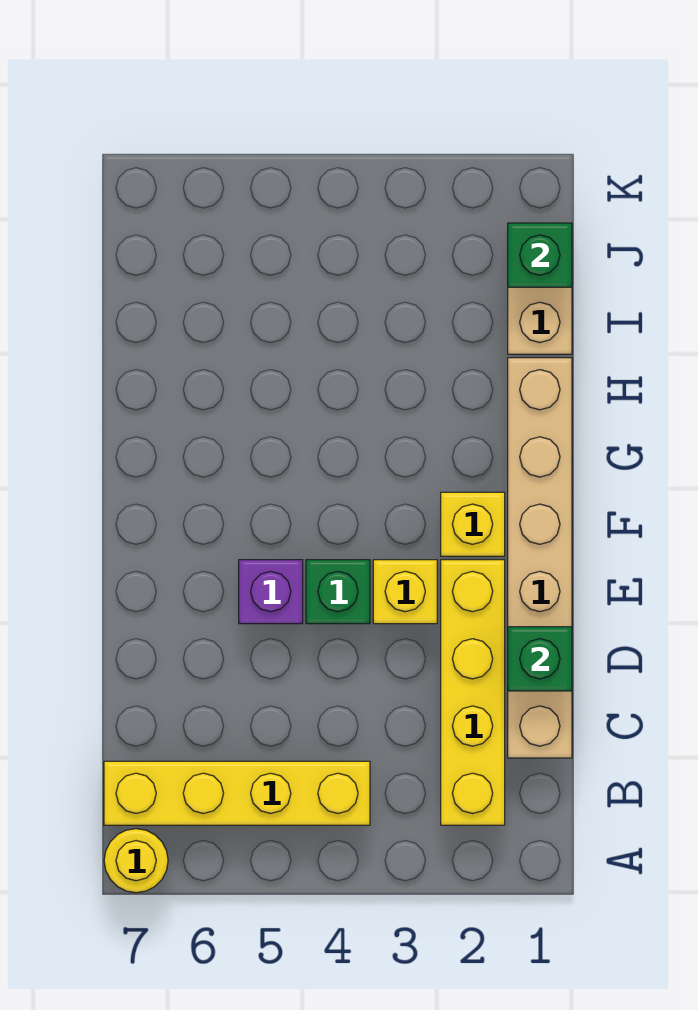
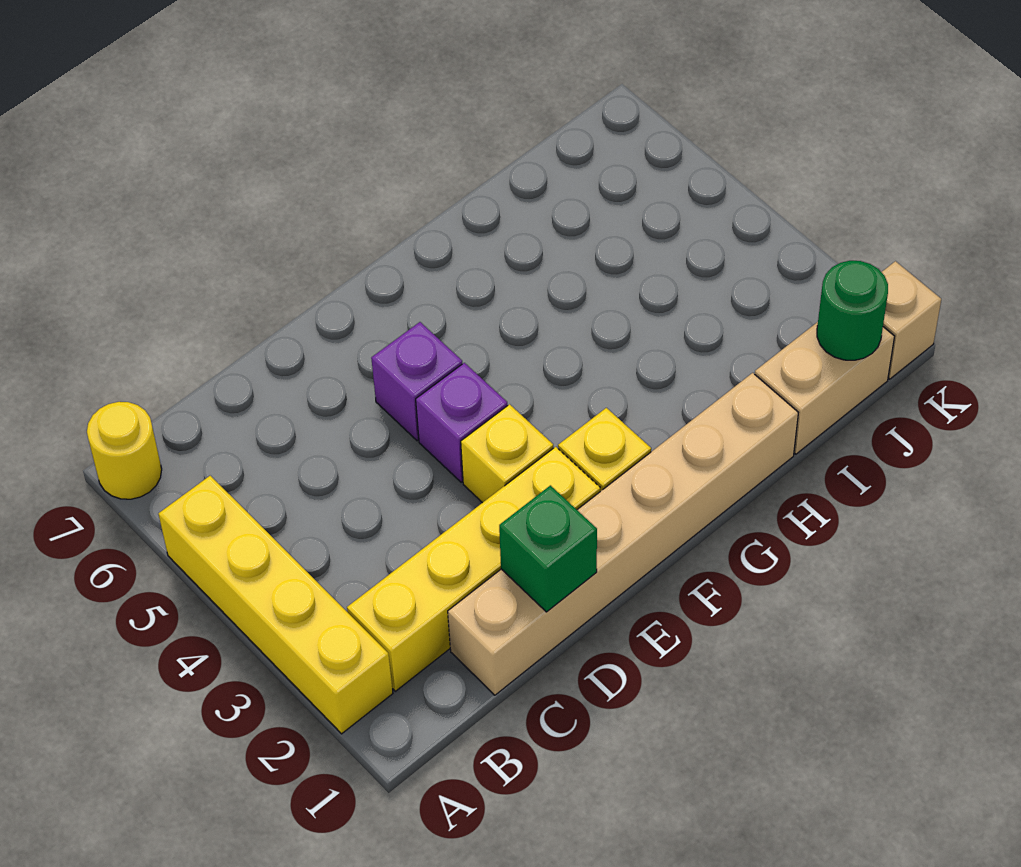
yellow brick B4:B7 level 1 -> yellow brick A2:A5 level 1
green brick E4 level 1 -> purple brick E4 level 1
green brick J1 level 2 -> green round brick J1 level 2
none -> tan brick K1 level 1

